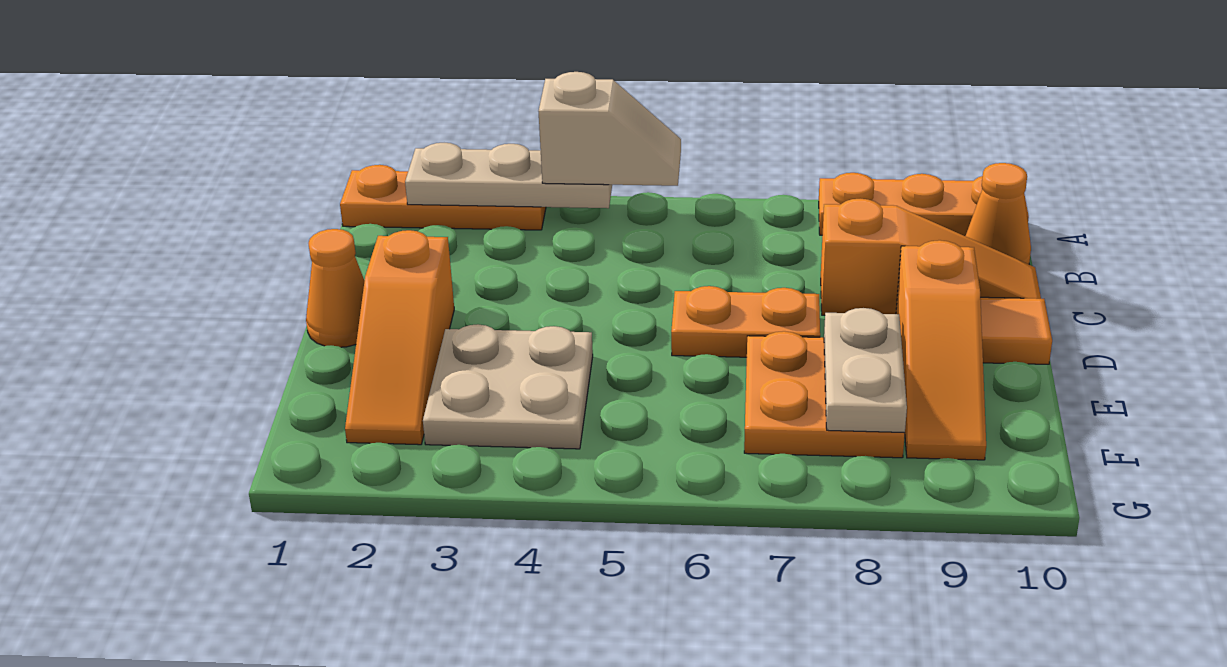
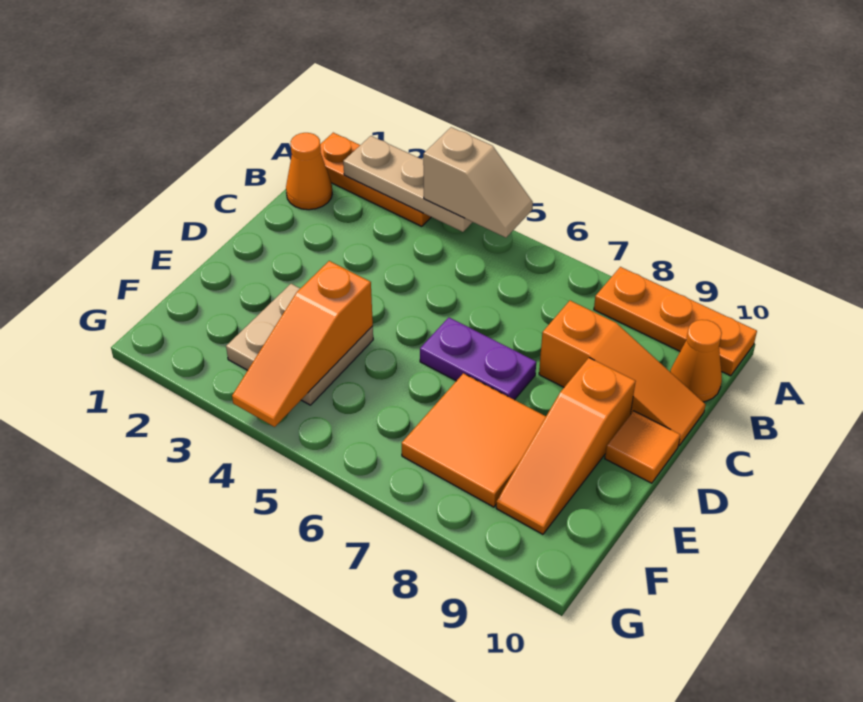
orange cone D1 level 1 -> orange cone B1 level 1
orange slope D2:F2 level 1 top D -> orange slope E4:G4 level 2 top E
orange plate D6:D7 level 1 -> purple plate D6:D7 level 1
orange plate E7:F8 level 1 -> orange tile E7:F8 level 1
tan plate E8:F8 level 2 -> none

